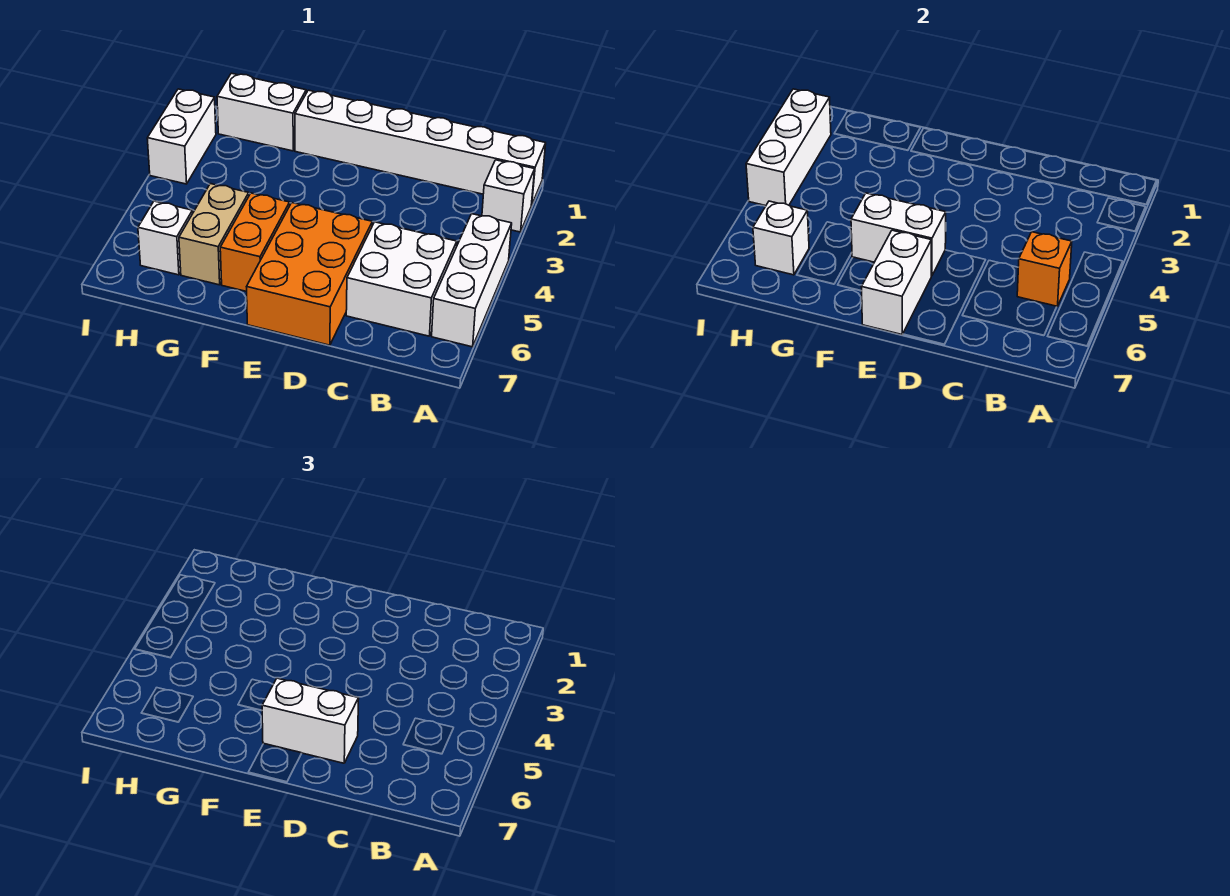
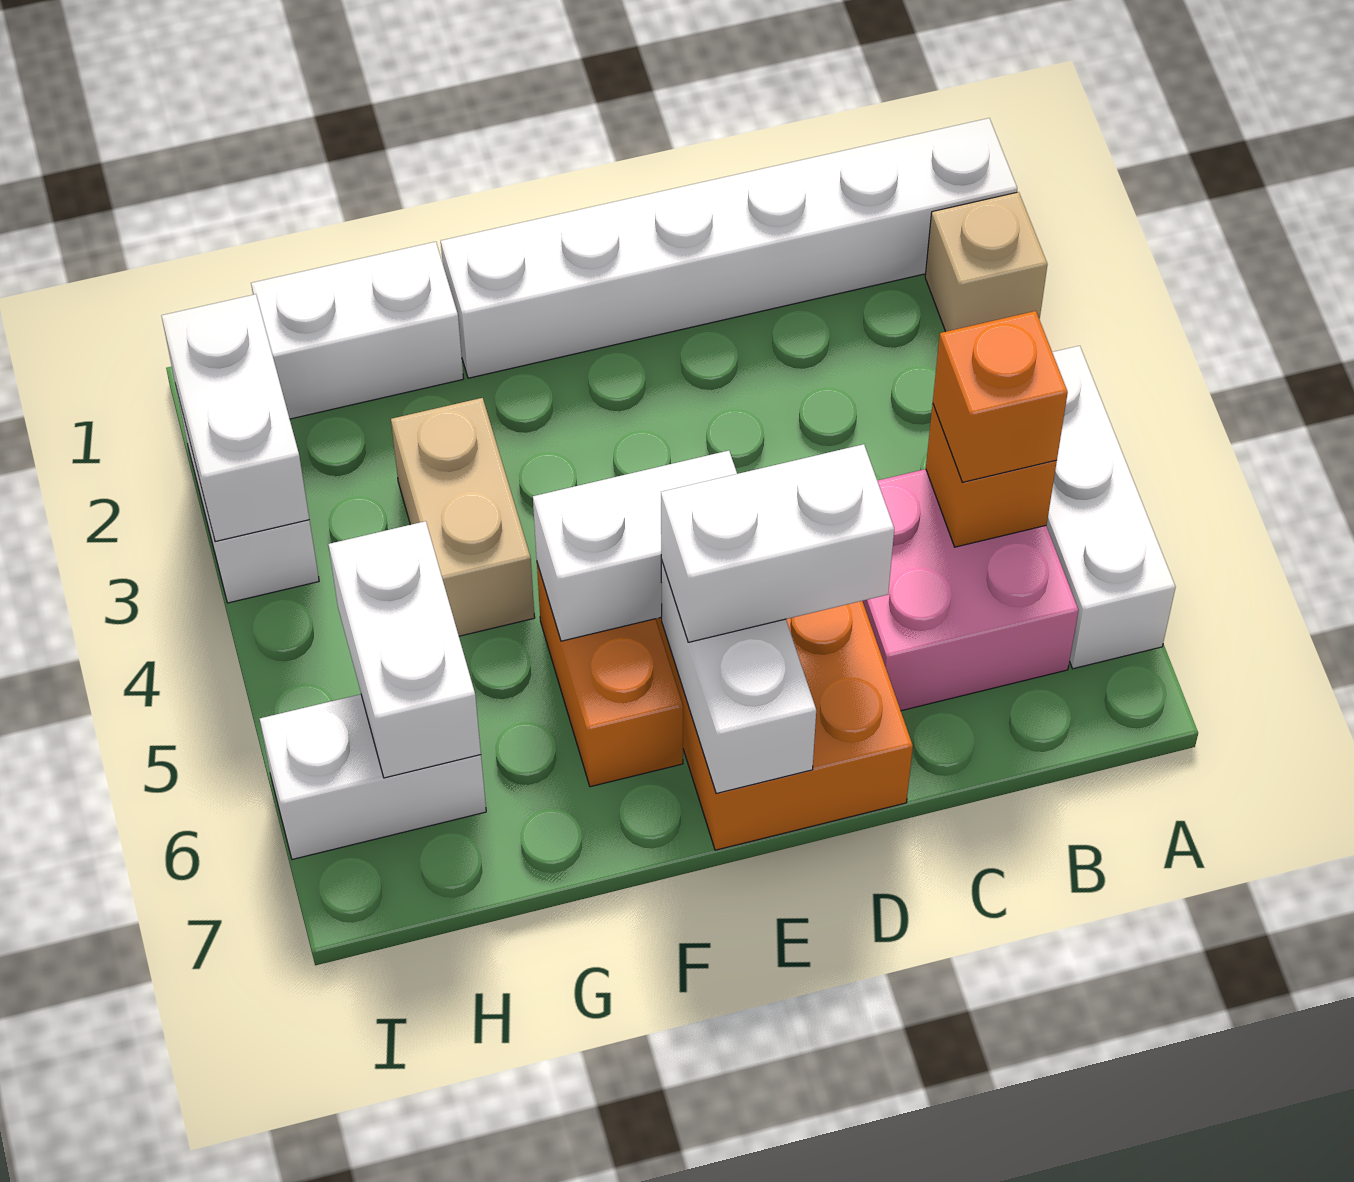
white brick A2 level 1 -> tan brick A2 level 1
white brick B5:C6 level 1 -> pink brick B5:C6 level 1
none -> orange brick B5 level 3
tan brick G5:G6 level 1 -> tan brick G3:G4 level 1
white brick H6 level 1 -> white brick H6:I6 level 1
white brick H6 level 2 -> white brick H5:H6 level 2
white brick I2:I4 level 2 -> white brick I2:I3 level 2

